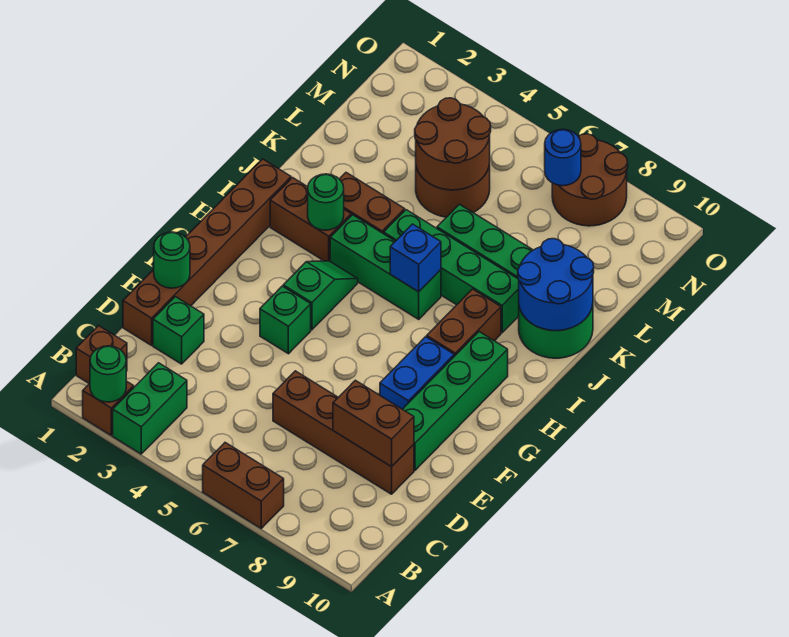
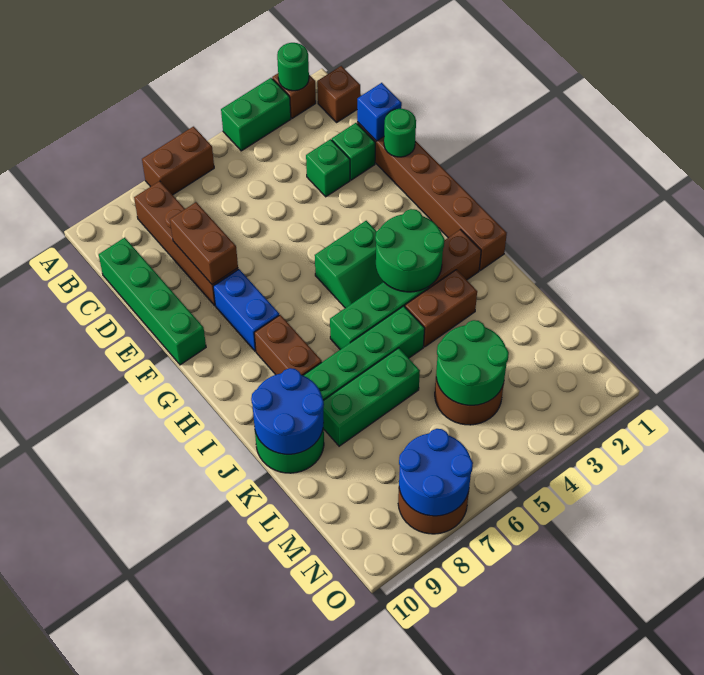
green brick A3:B3 level 1 -> green brick A3:A4 level 1
brown brick D6:D9 level 1 -> brown brick B8:E8 level 1
brown brick D8:D9 level 2 -> brown brick D8:E8 level 2
green brick E9:H9 level 1 -> green brick C10:F10 level 1
green brick F4 level 1 -> green brick D3 level 1
green slope G4:H4 level 1 top G -> green slope G4:H5 level 1 top G
green round brick I3 level 2 -> green round brick H3:I4 level 2
blue brick I6 level 2 -> blue brick D1 level 2
brown round brick L4:M5 level 2 -> green round brick L4:M5 level 2
blue round brick N7 level 2 -> blue round brick N7:O8 level 2

